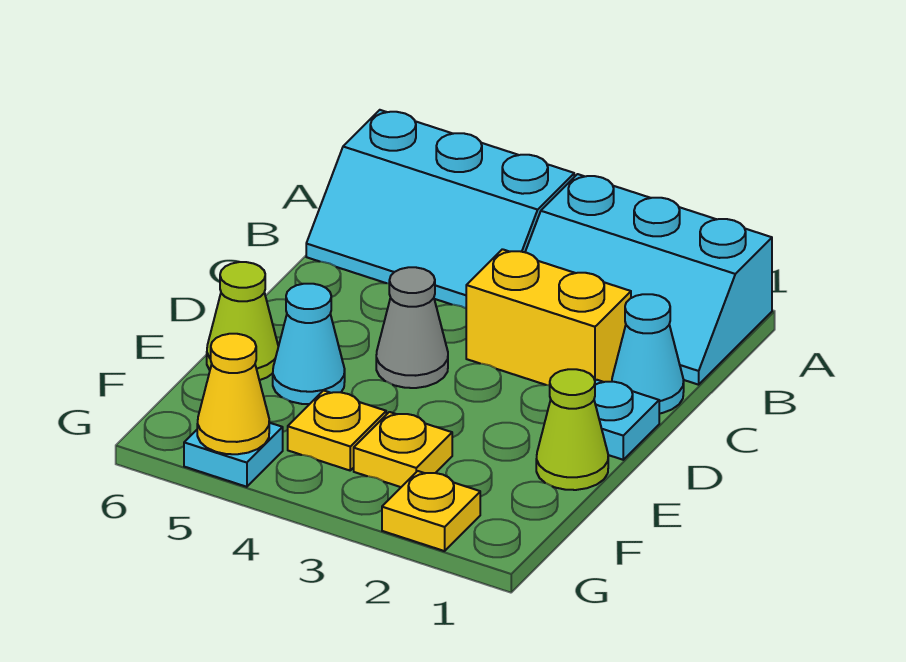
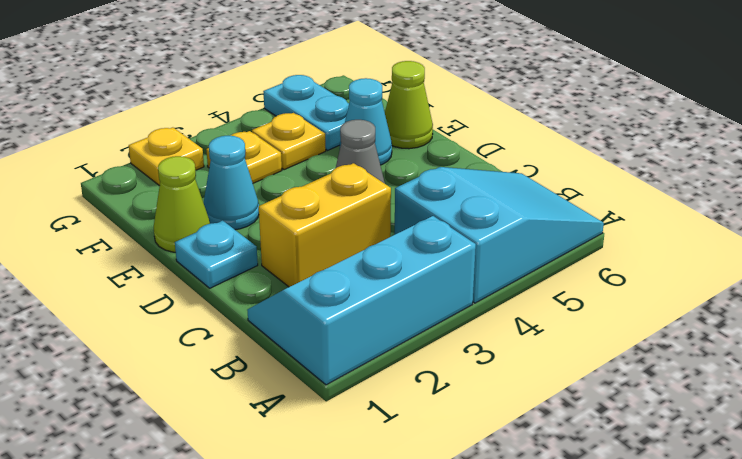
cyan slope A4:B6 level 1 top A -> cyan slope A4:B6 level 1 top 4
cyan cone C1 level 1 -> cyan cone E2 level 1
cyan plate G5 level 1 -> cyan plate F5:G5 level 1
yellow cone G5 level 2 -> none

